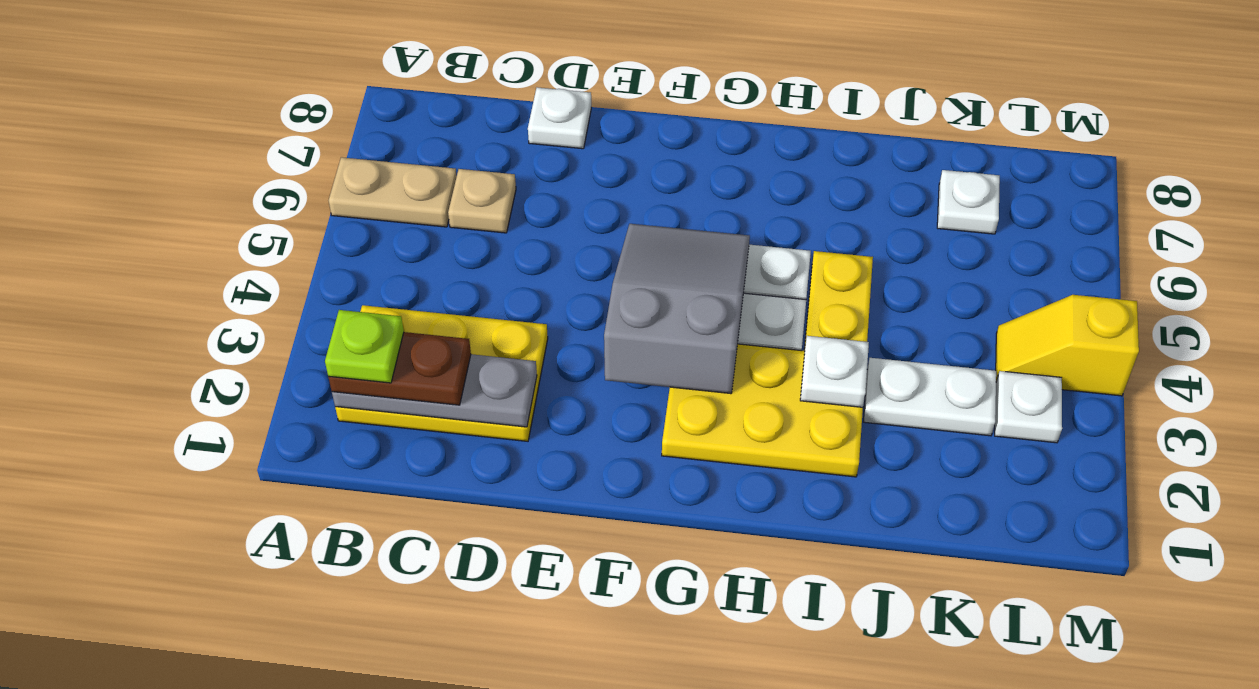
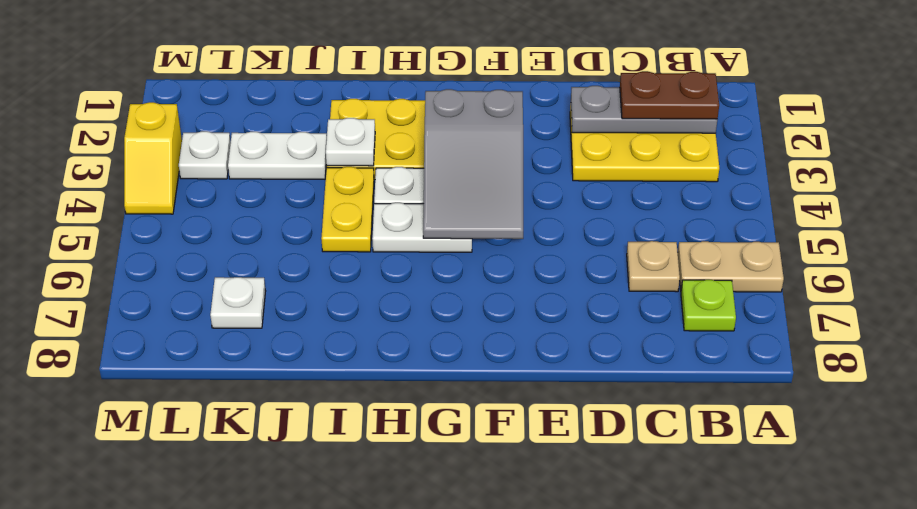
lime plate B2 level 4 -> lime plate B7 level 1
white plate D8 level 1 -> none
yellow slope L4:M4 level 1 top M -> yellow slope M3:M4 level 1 top 3

